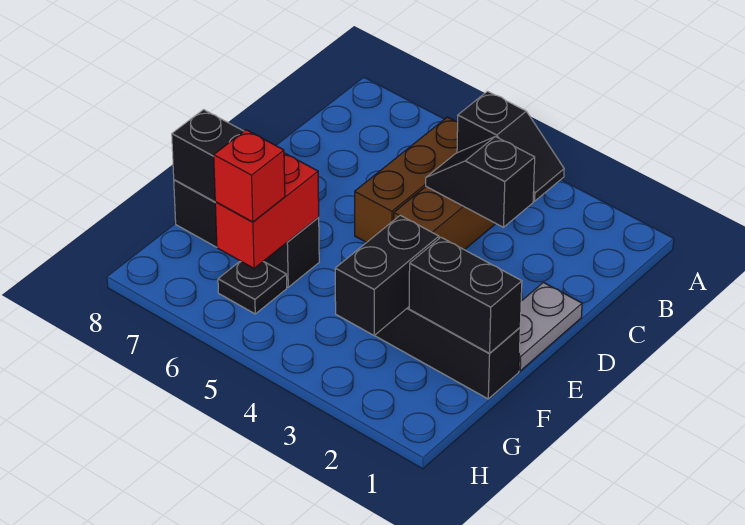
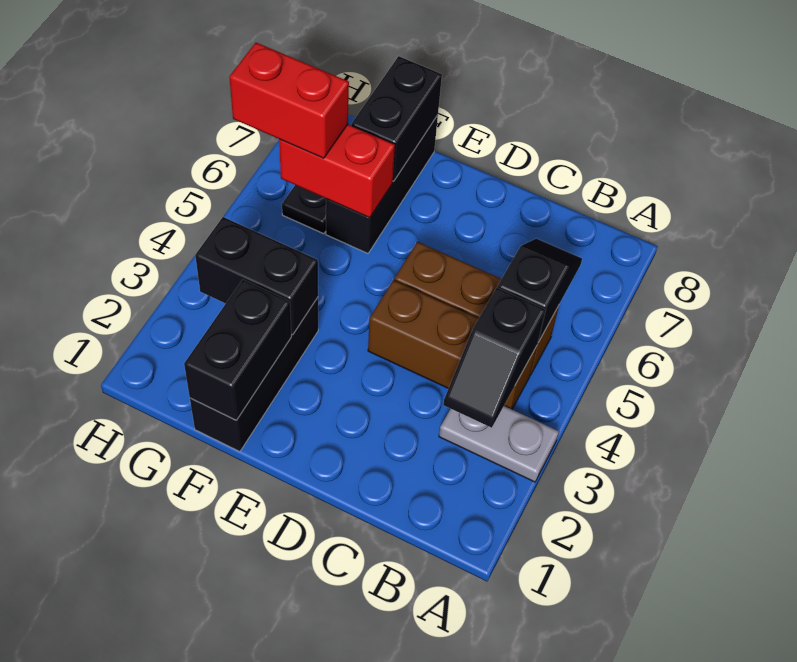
black slope C3:C4 level 2 top 3 -> black slope B5:B6 level 2 top 5
grey plate D1:E1 level 1 -> grey plate A3:B3 level 1
red brick G6 level 3 -> red brick G6:H6 level 3

